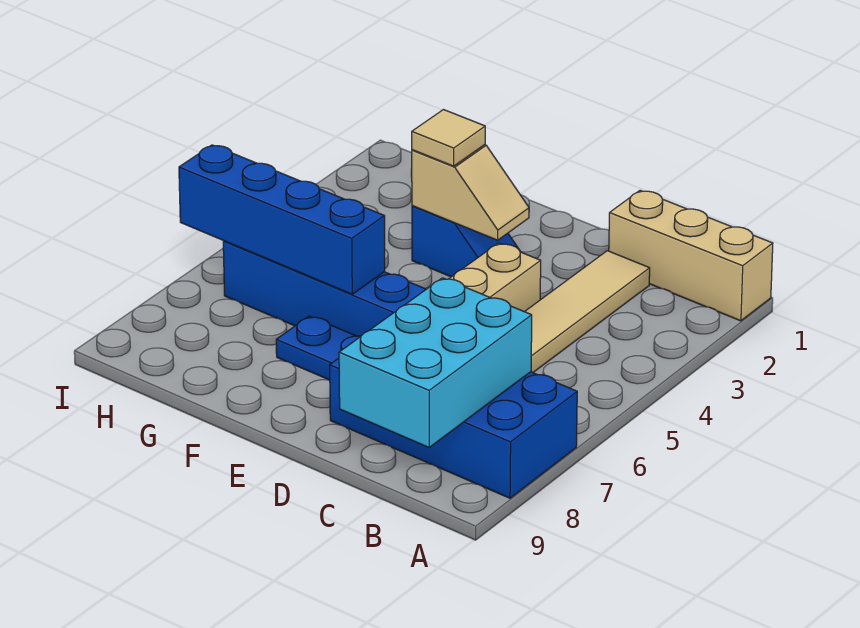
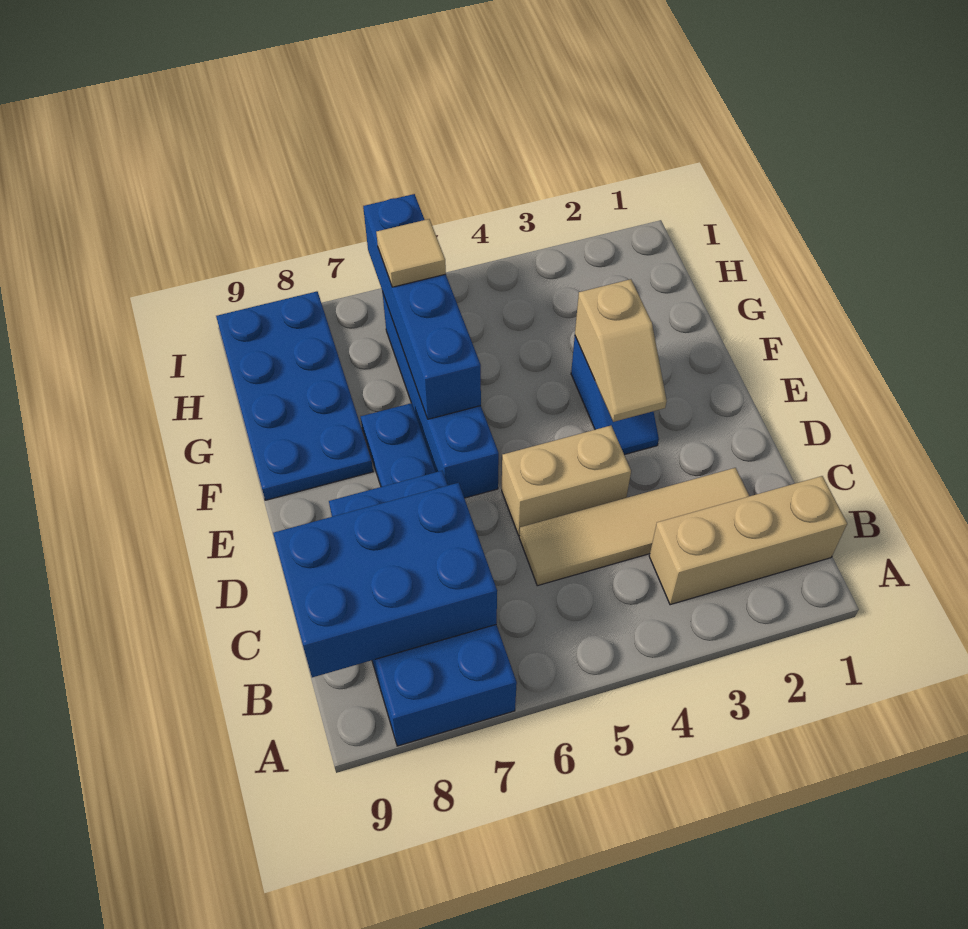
tan brick A1:C1 level 1 -> tan brick B1:B3 level 1
cyan brick B7:C9 level 2 -> blue brick B7:C9 level 2
tan tile F3 level 3 -> tan tile H6 level 3
none -> blue plate F8:I9 level 1

